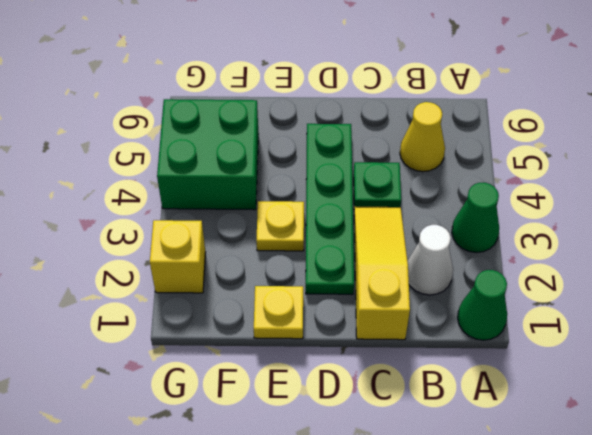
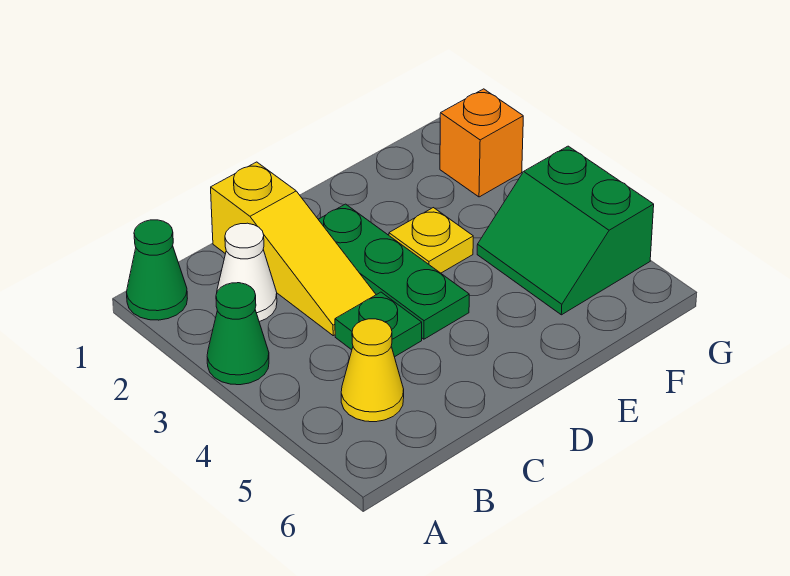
green plate D2:D5 level 1 -> green plate D2:D4 level 1
yellow plate E1 level 1 -> none
green brick F4:G5 level 1 -> green slope F4:G5 level 1 top G
yellow brick G2 level 1 -> orange brick G2 level 1

